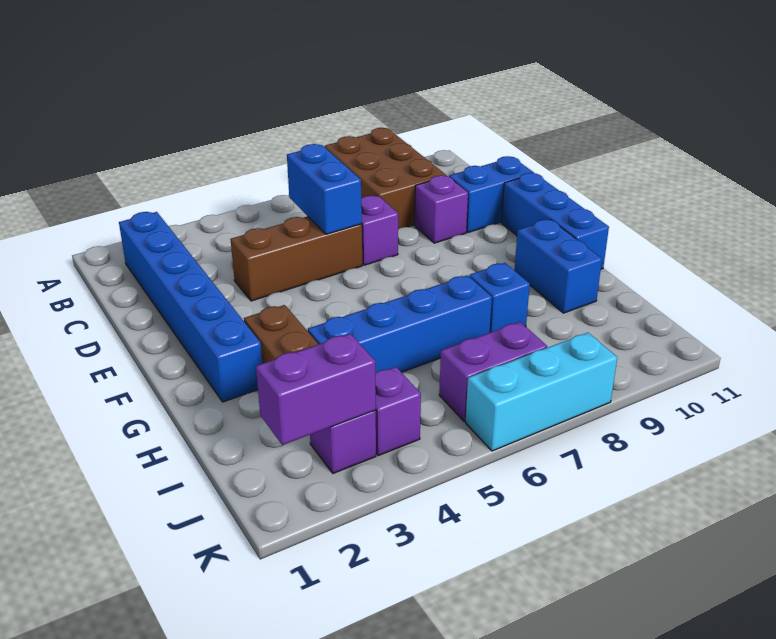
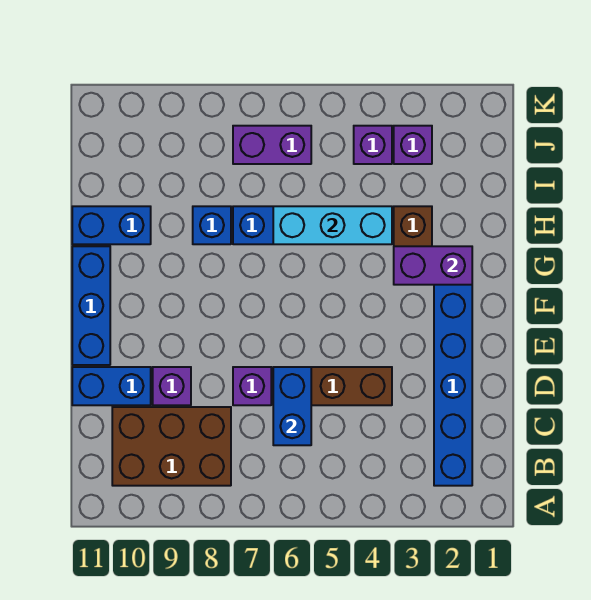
brown brick A8:C9 level 1 -> brown brick B8:C10 level 1
blue brick G10:H10 level 1 -> blue brick H10:H11 level 1
purple brick J2:J3 level 2 -> purple brick G2:G3 level 2
cyan brick K6:K8 level 1 -> cyan brick H4:H6 level 2

